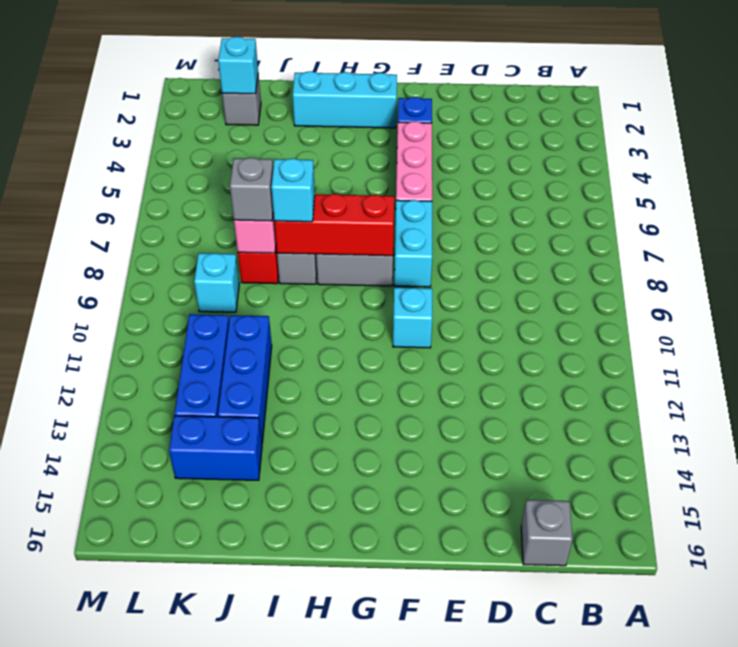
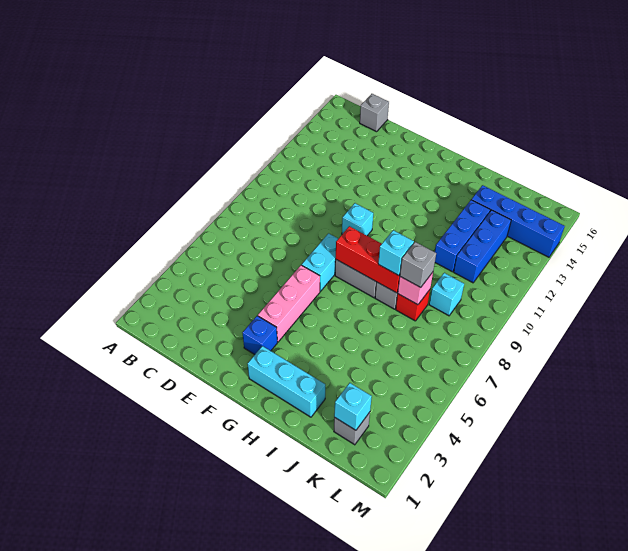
blue brick J14:K14 level 1 -> blue brick J14:M14 level 1

